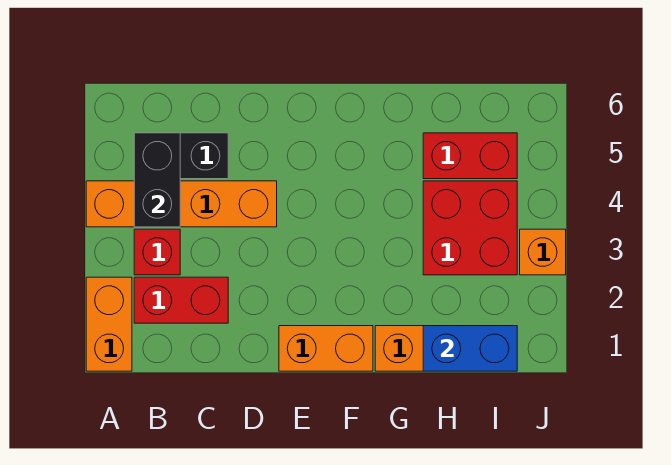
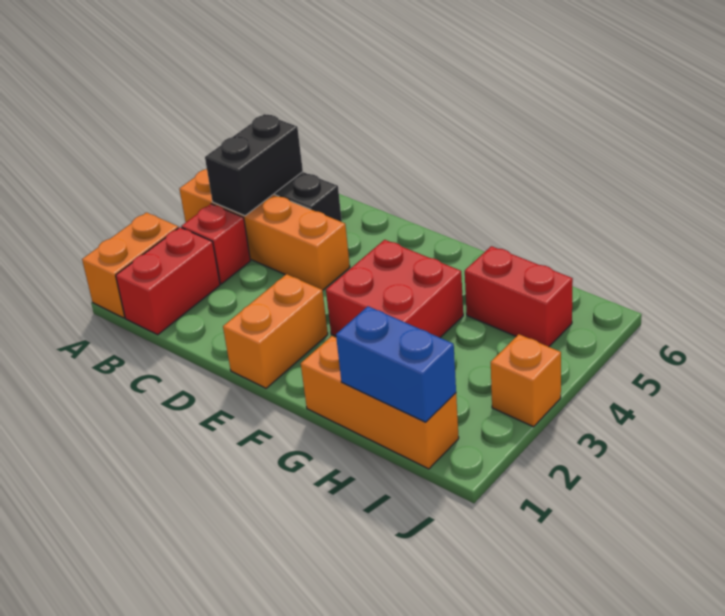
red brick B2:C2 level 1 -> red brick B1:B2 level 1
orange brick E1:F1 level 1 -> orange brick E1:E2 level 1
red brick H3:I4 level 1 -> red brick F3:G4 level 1

